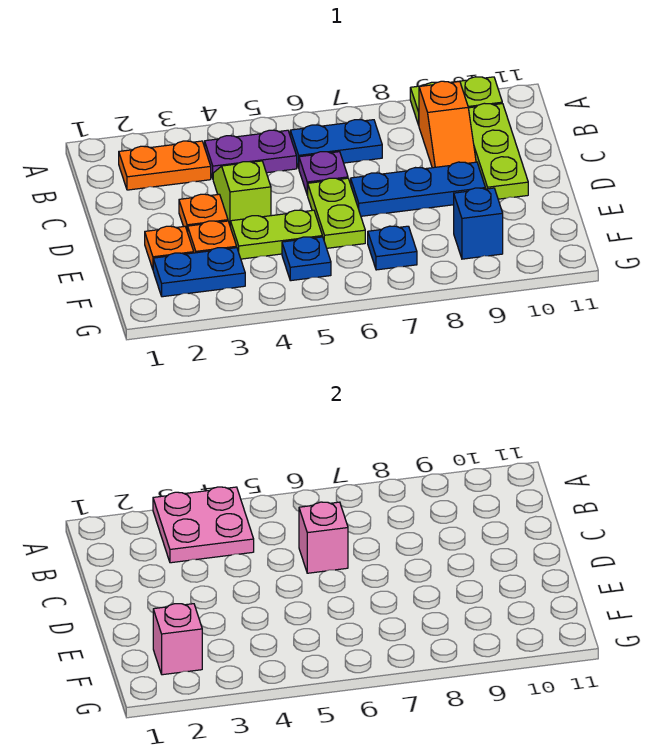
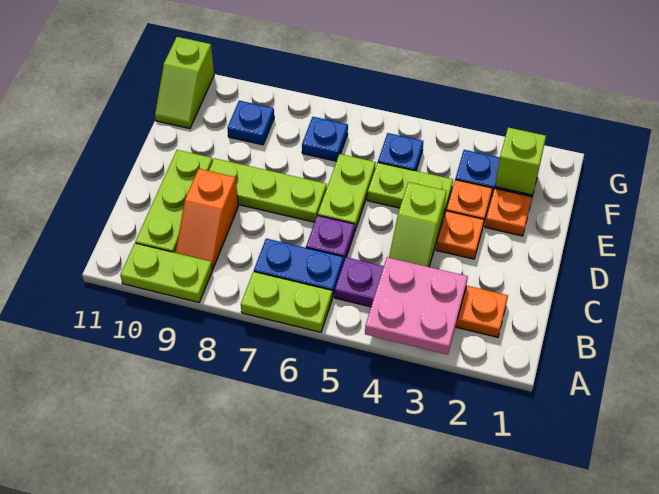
none -> lime plate A6:A7 level 1
orange slope B9:C9 level 1 top B -> orange slope B9:C9 level 1 top C
pink brick C6 level 2 -> none
blue plate D7:D9 level 1 -> lime plate D7:D9 level 1
pink brick F2 level 2 -> lime brick F2 level 2
blue brick F9 level 1 -> blue plate F9 level 1
none -> lime slope F11:G11 level 1 top G

